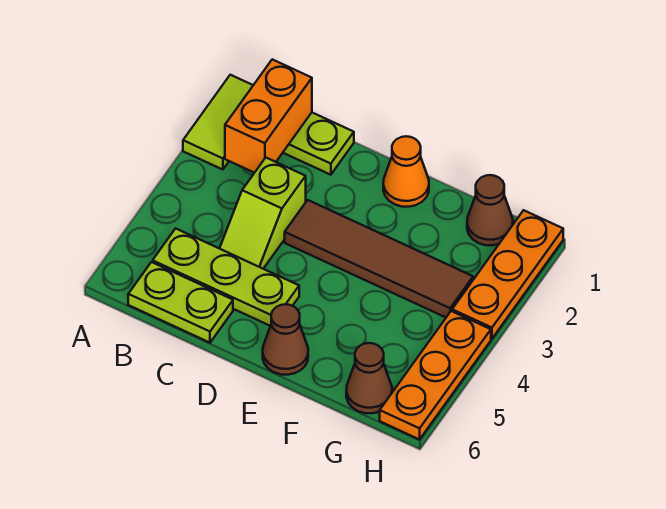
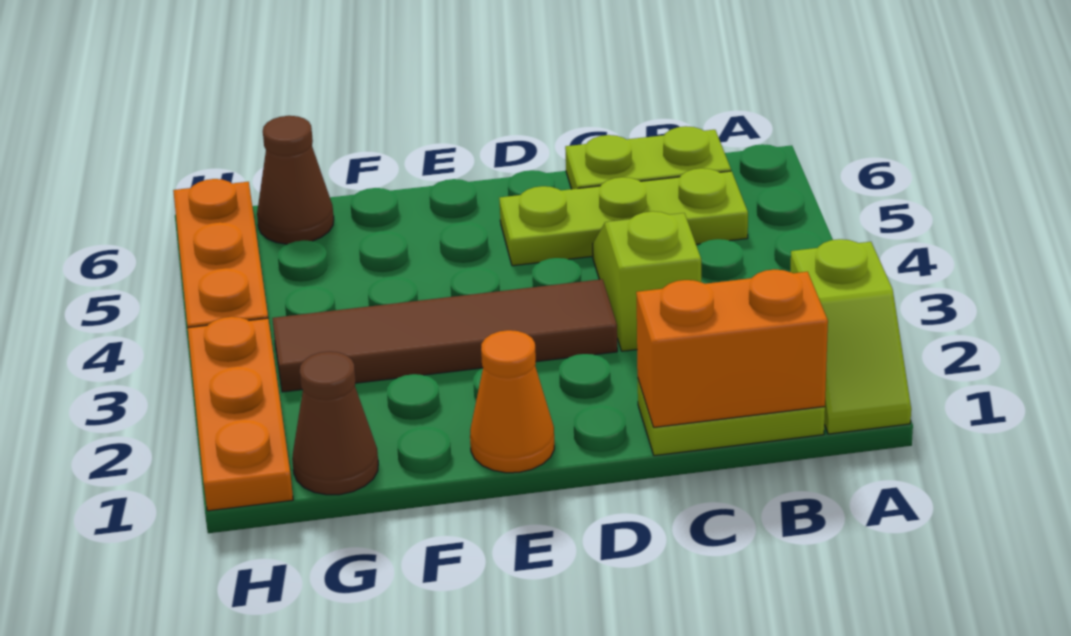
lime tile A1:A2 level 1 -> lime slope A1:A2 level 1 top 2
orange brick B1:B2 level 2 -> orange brick B1:C1 level 2
brown cone E6 level 1 -> none

